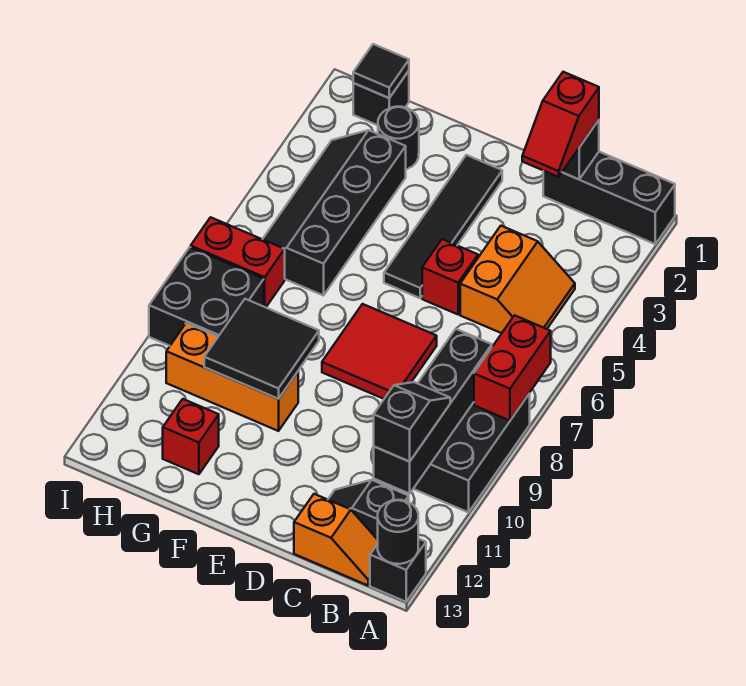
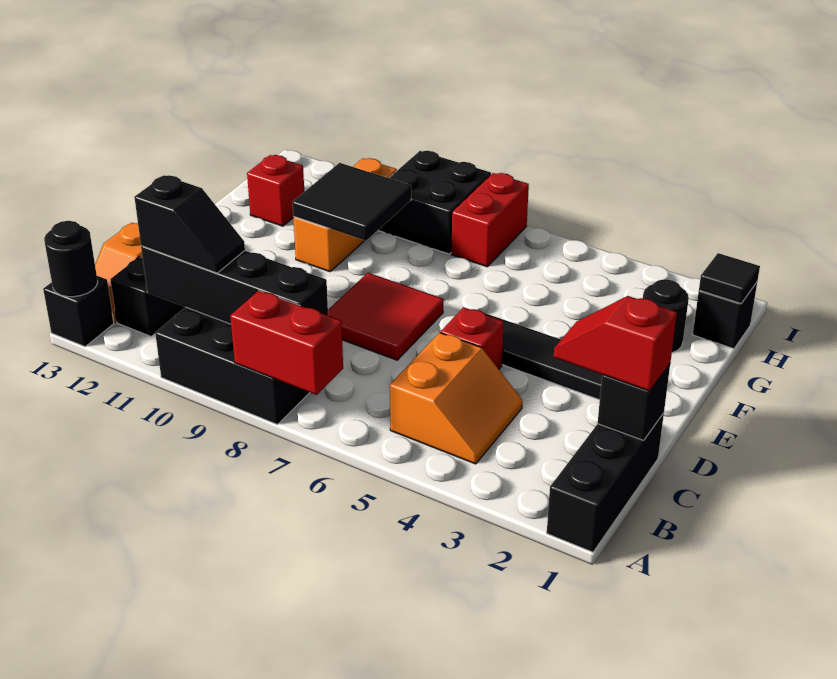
orange slope B4:C5 level 1 top C -> orange slope B4:C5 level 1 top 5
black slope G3:H6 level 1 top G -> none

